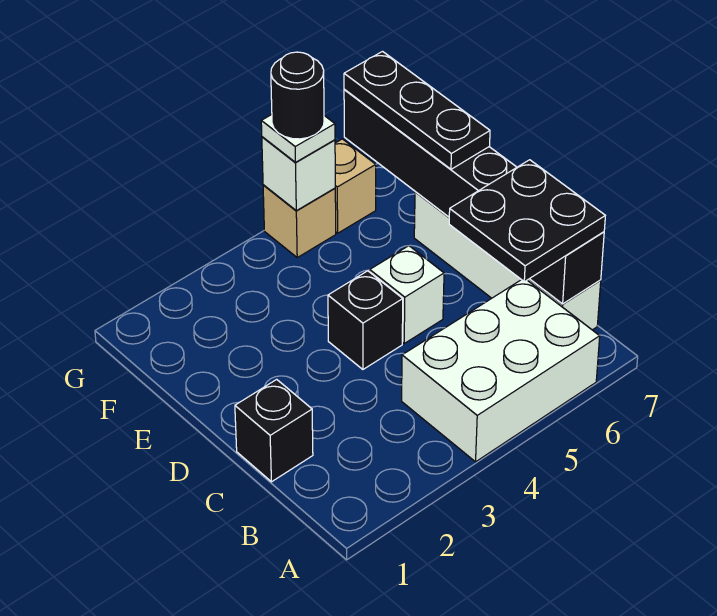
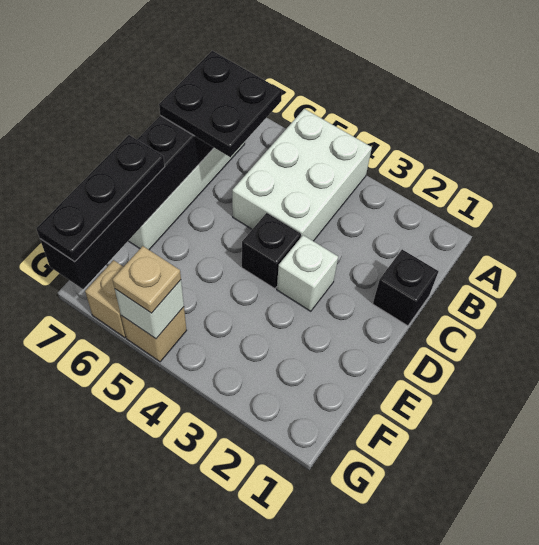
white brick A4:B6 level 1 -> white brick A4:C5 level 1
white brick D5 level 1 -> white brick D3 level 1
white plate G5 level 3 -> tan plate G5 level 3
black round brick G5 level 4 -> none

